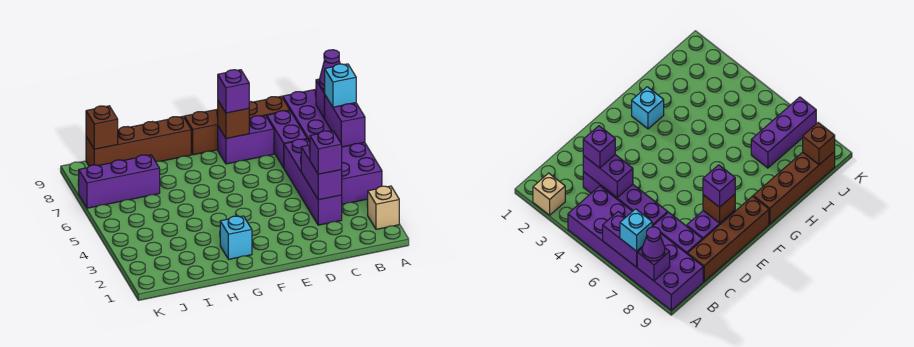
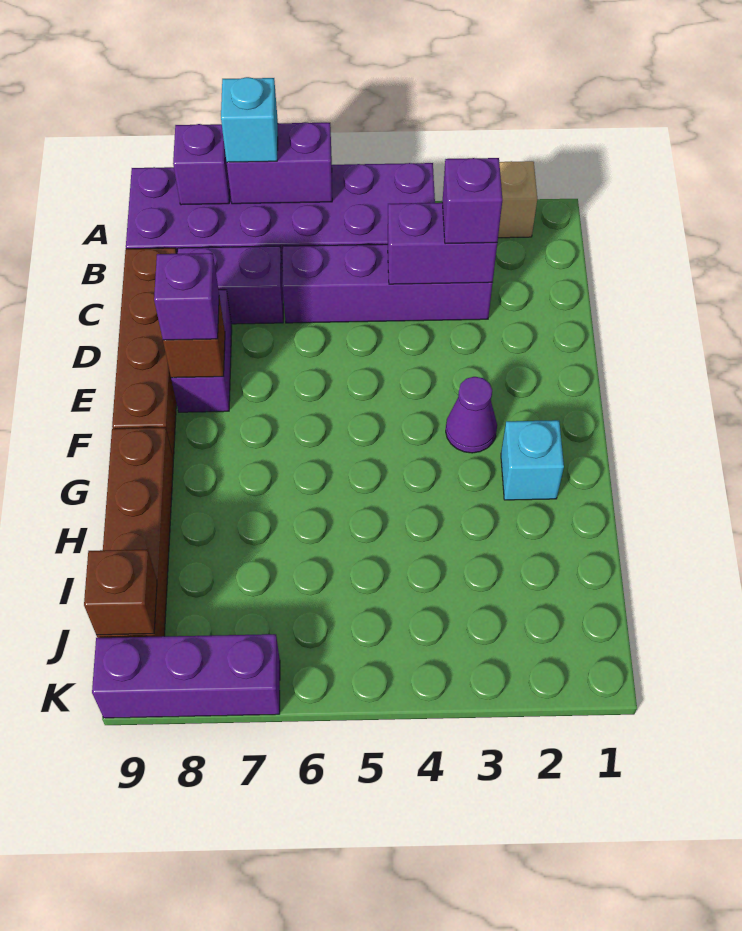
purple cone A8 level 3 -> purple cone F3 level 1
purple brick I7:K7 level 1 -> purple brick K7:K9 level 1

